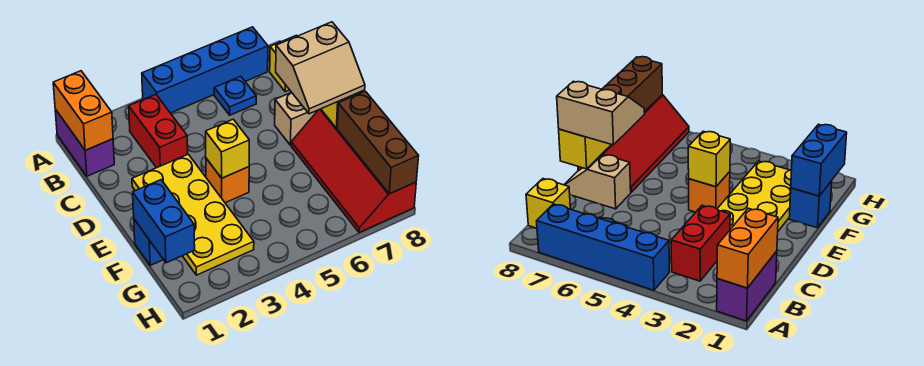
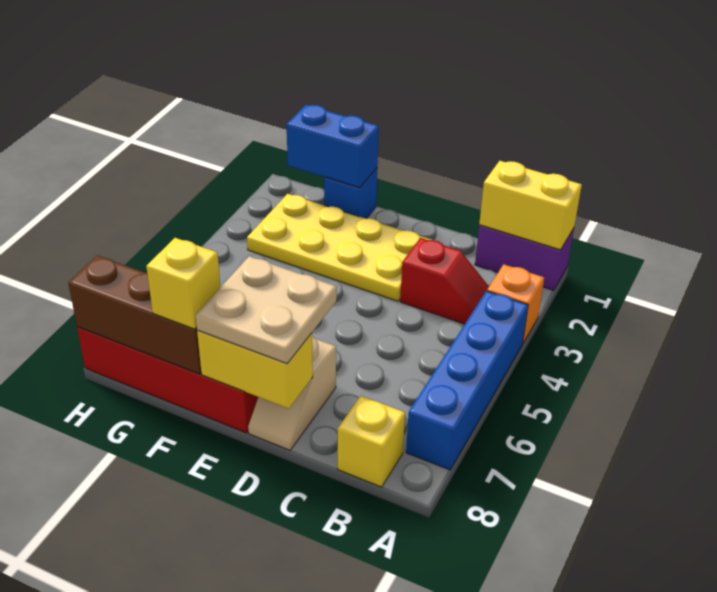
orange brick A1:B1 level 2 -> yellow brick A1:B1 level 2
red brick B3:C3 level 1 -> red slope B3:C3 level 1 top C
blue plate B6 level 1 -> none
tan slope D7:E8 level 3 top D -> tan plate D7:E8 level 3
orange brick E4 level 1 -> orange brick A3 level 1
yellow brick E4 level 2 -> yellow brick F8 level 3

